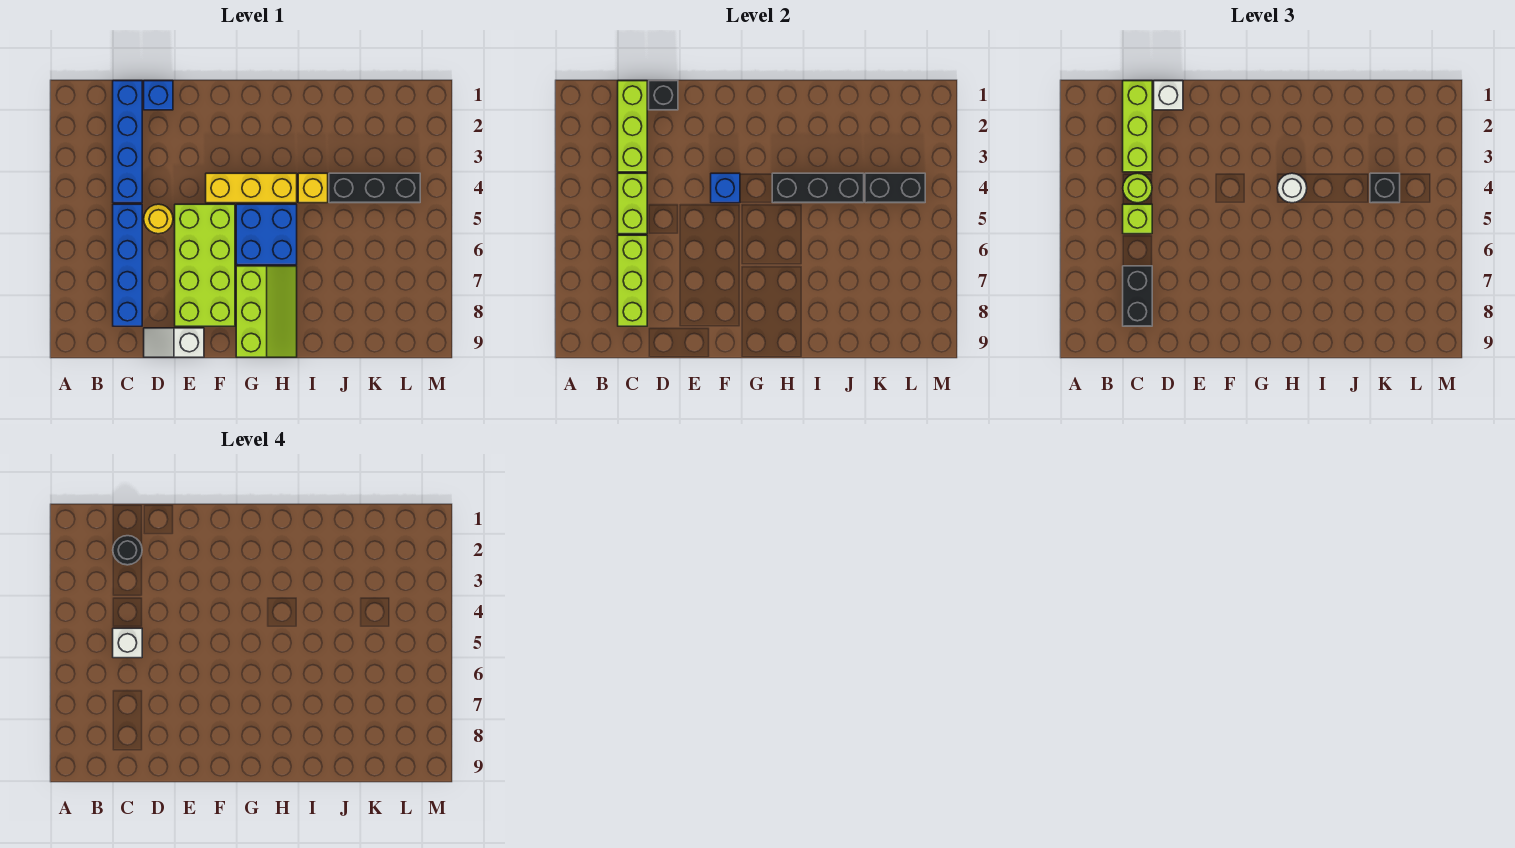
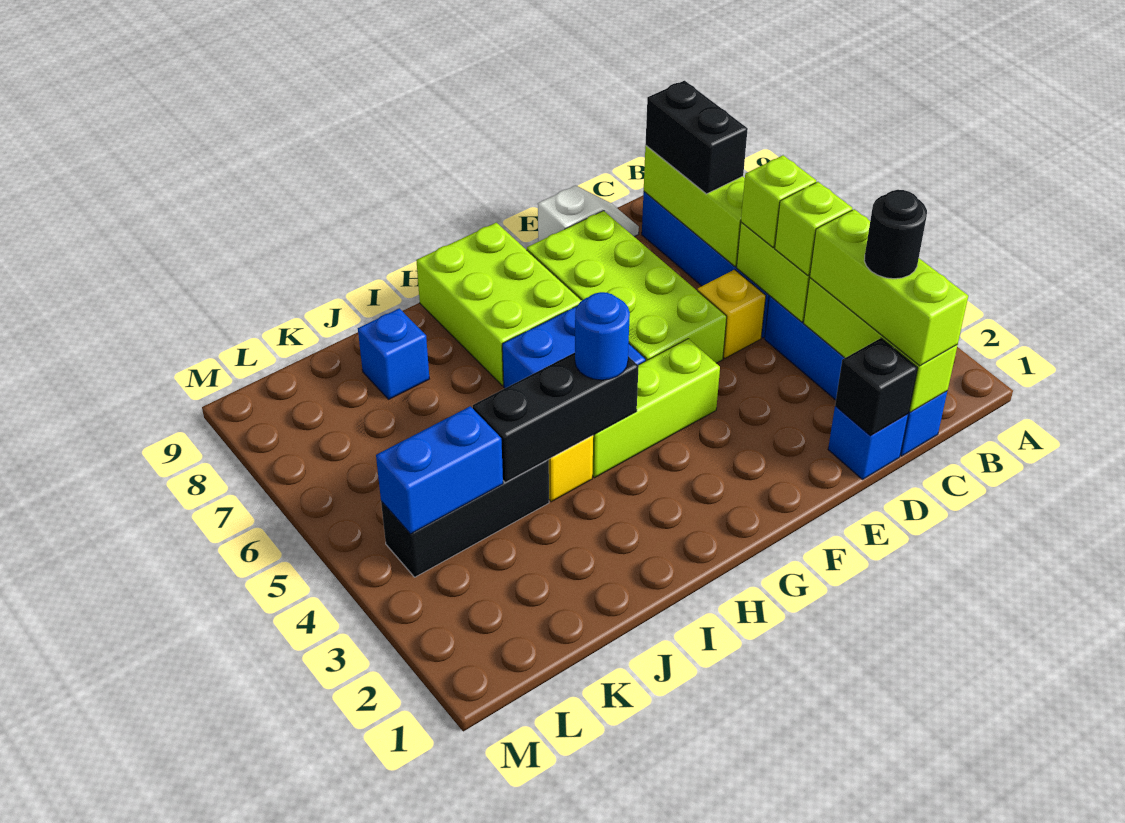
lime round brick C4 level 3 -> lime brick C4 level 3
white brick C5 level 4 -> none
white brick D1 level 3 -> none
yellow round brick D5 level 1 -> yellow brick D5 level 1
yellow brick F4:H4 level 1 -> lime brick F4:H4 level 1
blue brick F4 level 2 -> blue brick J8 level 1
lime slope G7:H9 level 1 top G -> lime brick G7:H9 level 1
white round brick H4 level 3 -> blue round brick H4 level 3
black brick K4:L4 level 2 -> blue brick K4:L4 level 2
black brick K4 level 3 -> none

